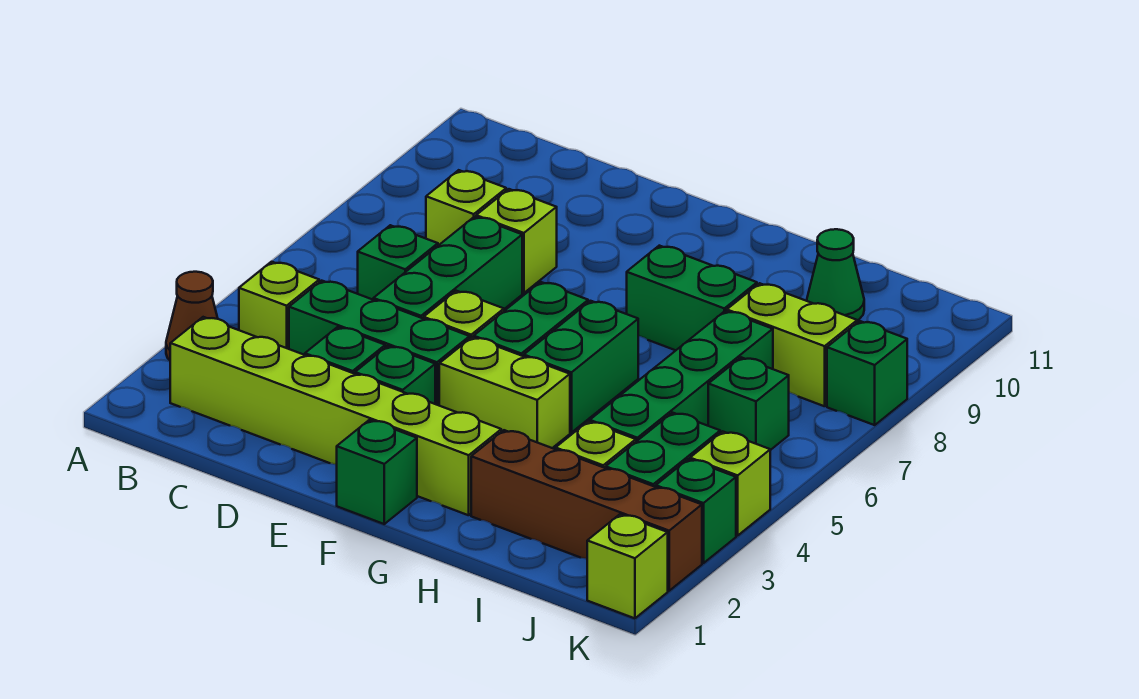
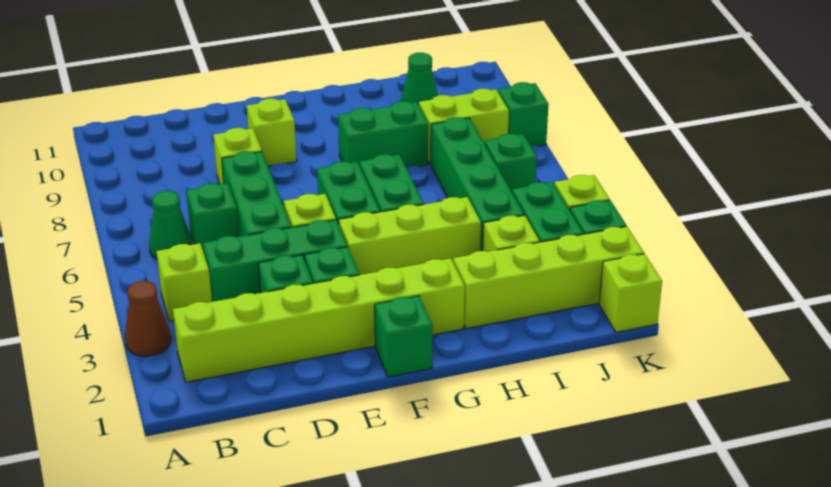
none -> green cone B6 level 1
lime brick C8 level 1 -> lime brick E9 level 1
lime brick F4:G4 level 1 -> lime brick F4:H4 level 1
brown brick H2:K2 level 1 -> lime brick H2:K2 level 1

